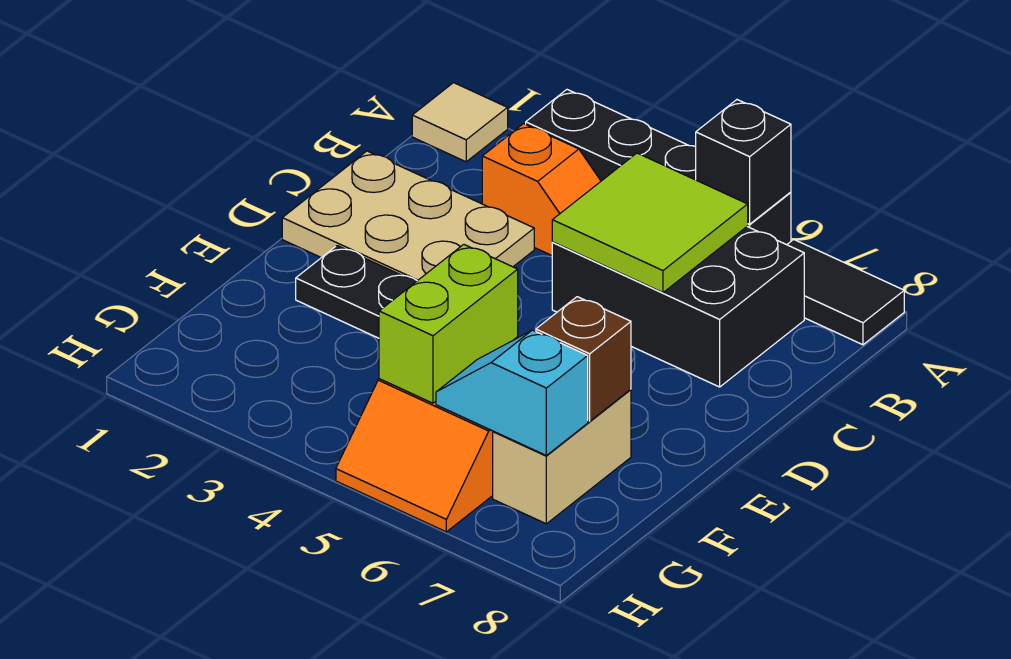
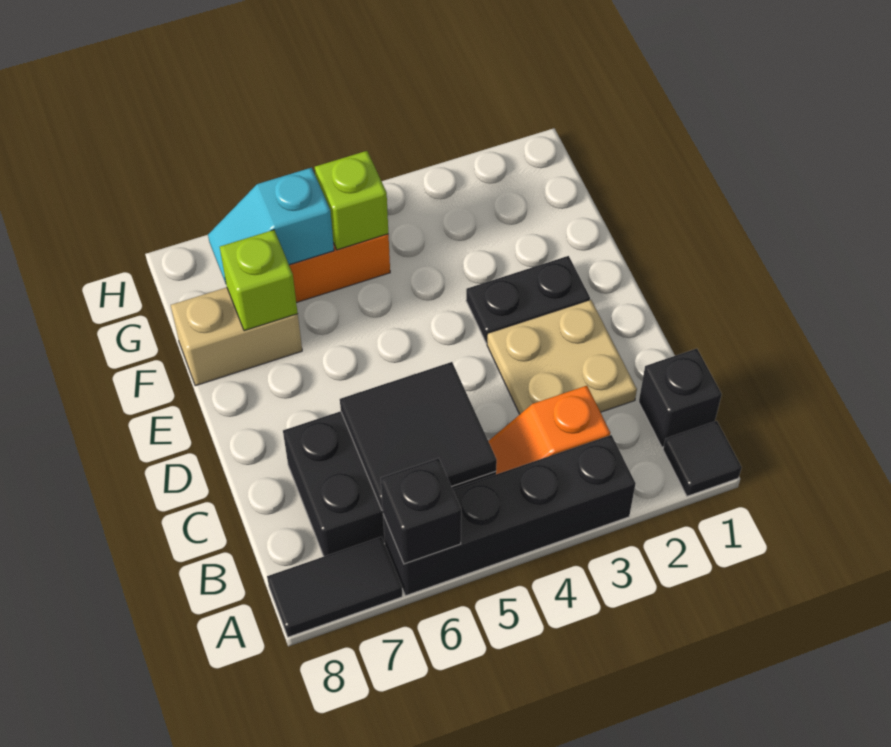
tan tile A1 level 1 -> black tile A1 level 1
none -> black brick B1 level 1
lime tile B5:C6 level 2 -> black tile B5:C6 level 2
tan plate C1:D3 level 1 -> tan plate C2:D3 level 1
lime brick F5:G5 level 2 -> lime brick G5 level 2
tan brick F7:G7 level 1 -> tan brick F7:F8 level 1
brown brick F7 level 2 -> lime brick F7 level 2
cyan slope G6:G7 level 2 top 7 -> cyan slope G6:G7 level 2 top 6

